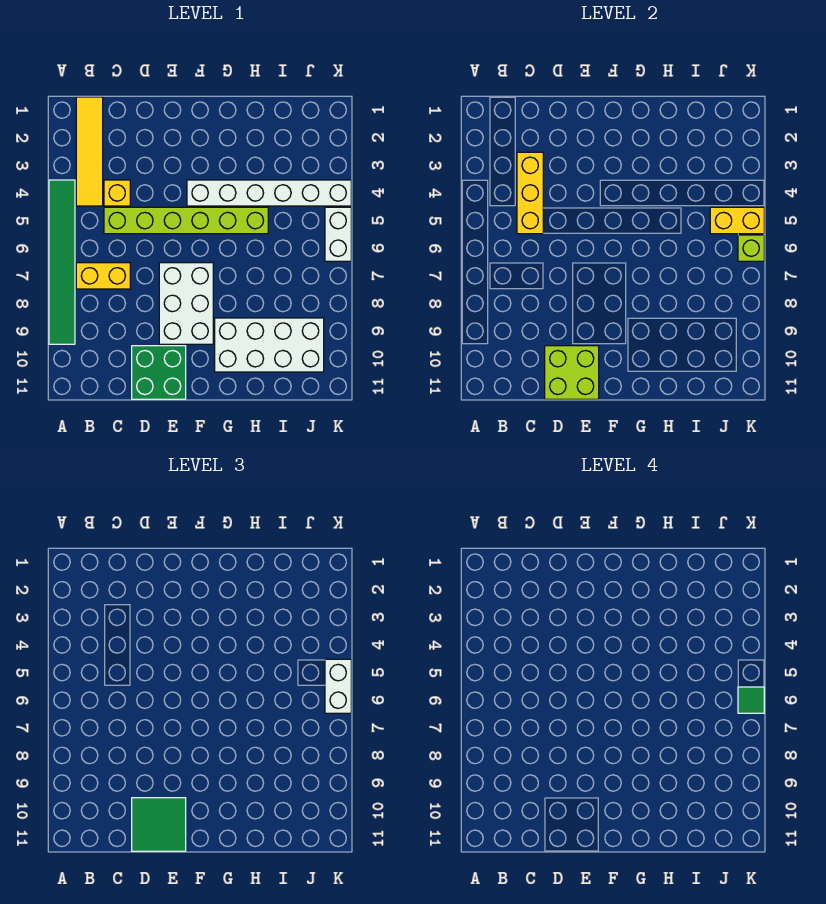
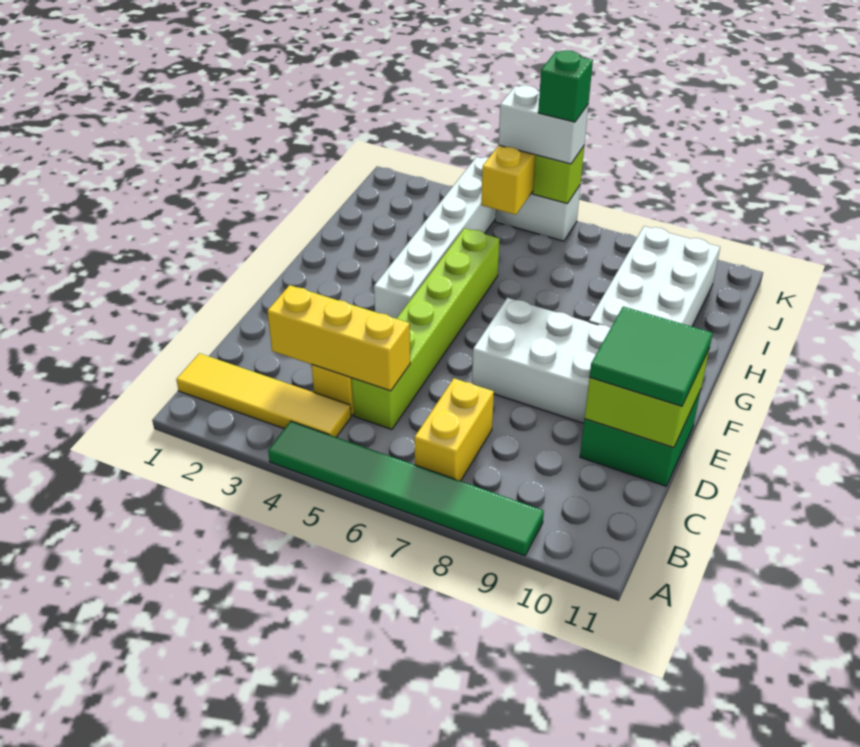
green tile K6 level 4 -> green brick K6 level 4

